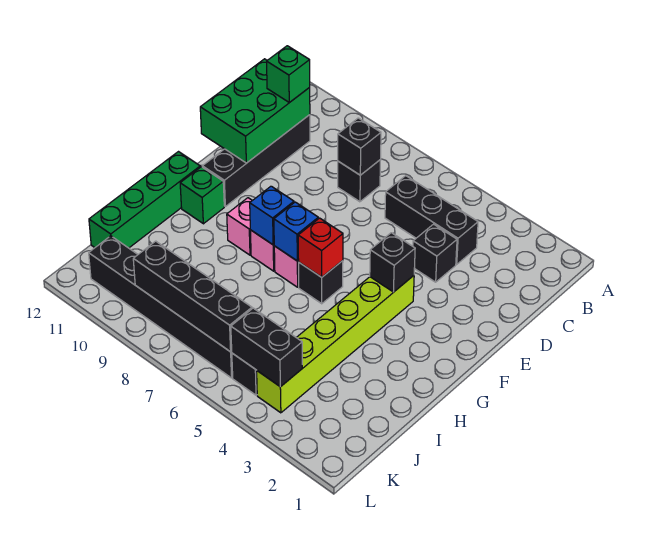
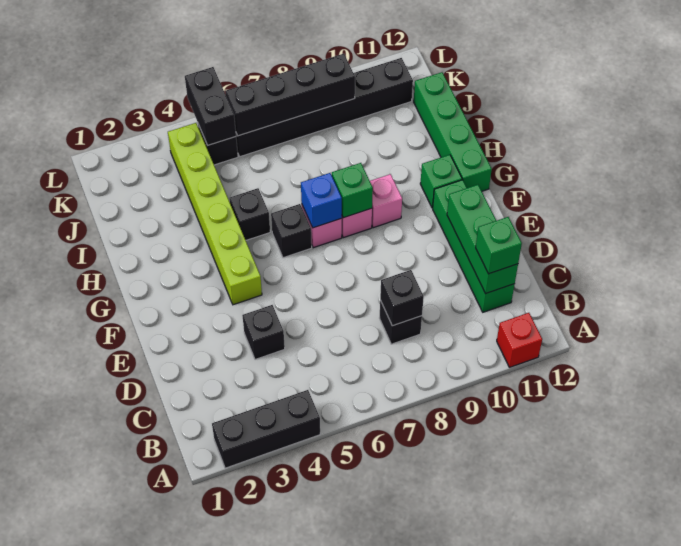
black brick C4:C6 level 1 -> black brick A2:A4 level 1
black brick C11:F11 level 1 -> green brick C11:F11 level 1
green brick C11:E12 level 2 -> green brick C11:E11 level 2
black brick F4 level 2 -> black brick H5 level 1
red brick G6 level 2 -> red brick A11 level 1
blue brick G8 level 2 -> green brick G8 level 2
black brick K4:K5 level 2 -> black brick K5:L5 level 2

